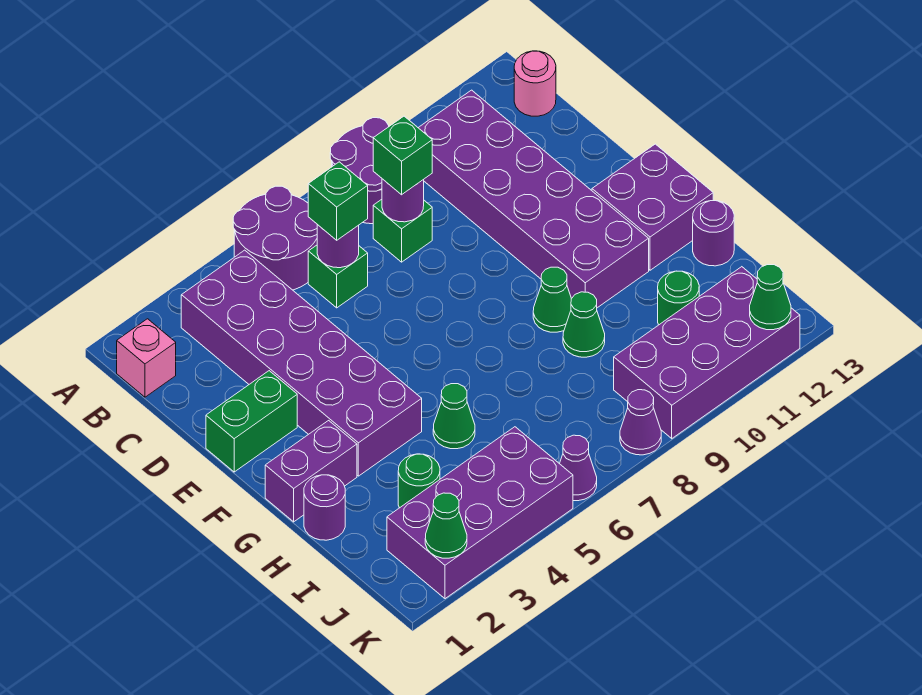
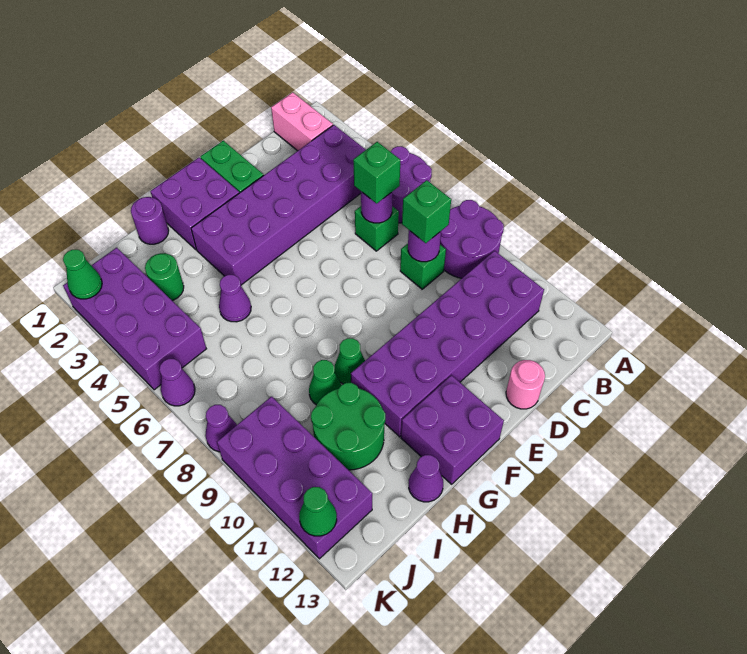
pink brick B1 level 1 -> pink brick B1:B2 level 1
pink round brick B13 level 1 -> pink round brick D13 level 1
purple brick G1:G2 level 1 -> purple brick F1:G2 level 1
green cone H5 level 1 -> purple cone H5 level 1
purple round brick H13 level 1 -> purple cone H13 level 1
green round brick I11 level 1 -> green round brick H10:I11 level 1

